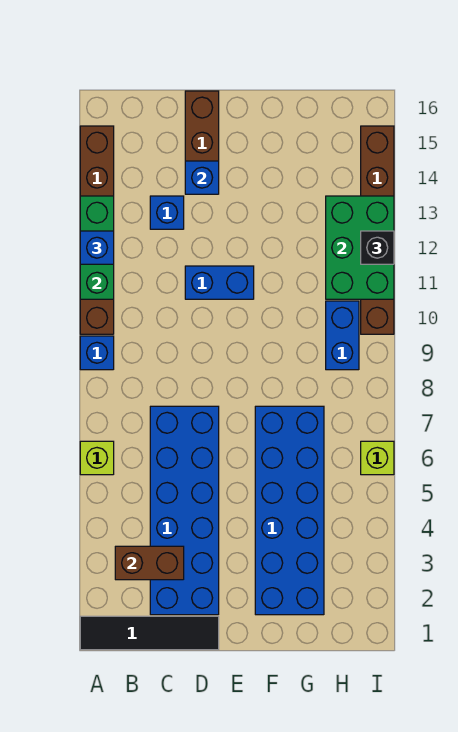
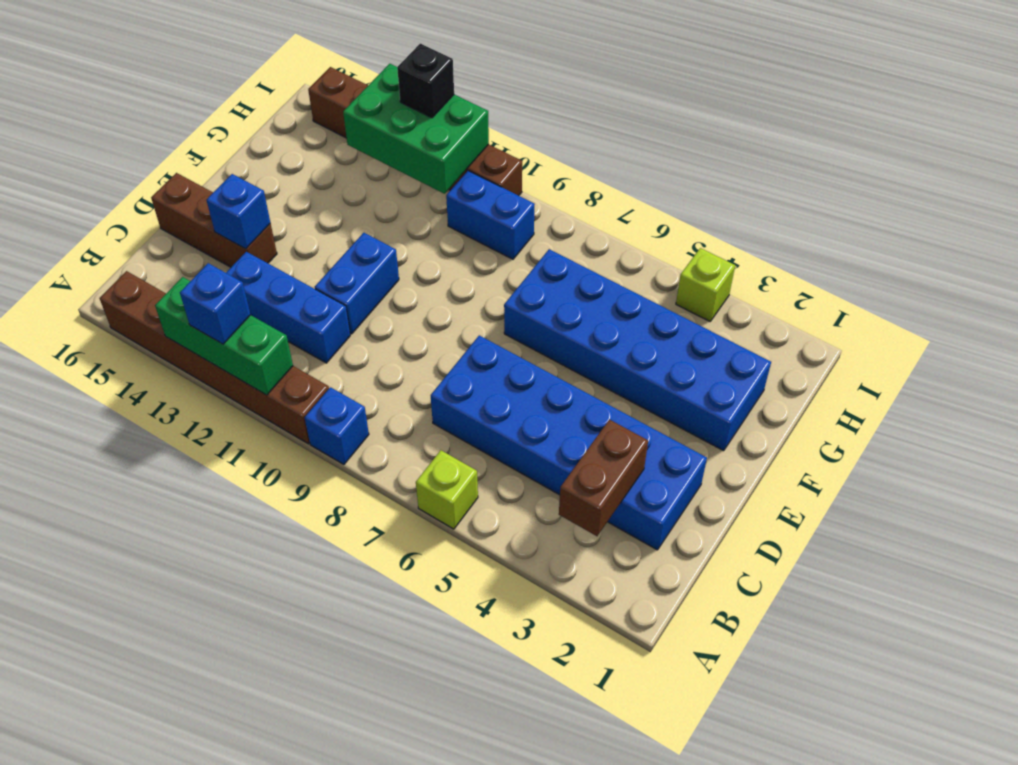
black tile A1:D1 level 1 -> none
blue brick C13 level 1 -> blue brick C11:C13 level 1
lime brick I6 level 1 -> lime brick I4 level 1

